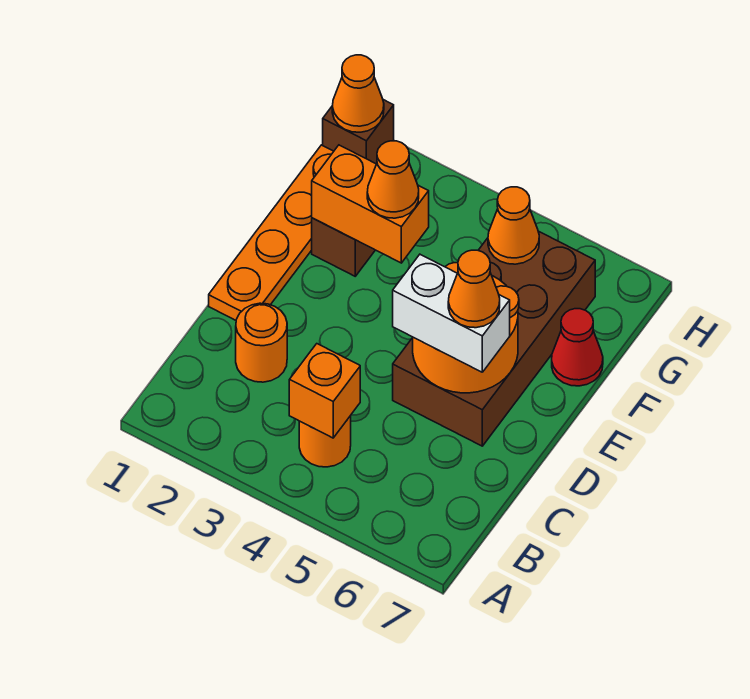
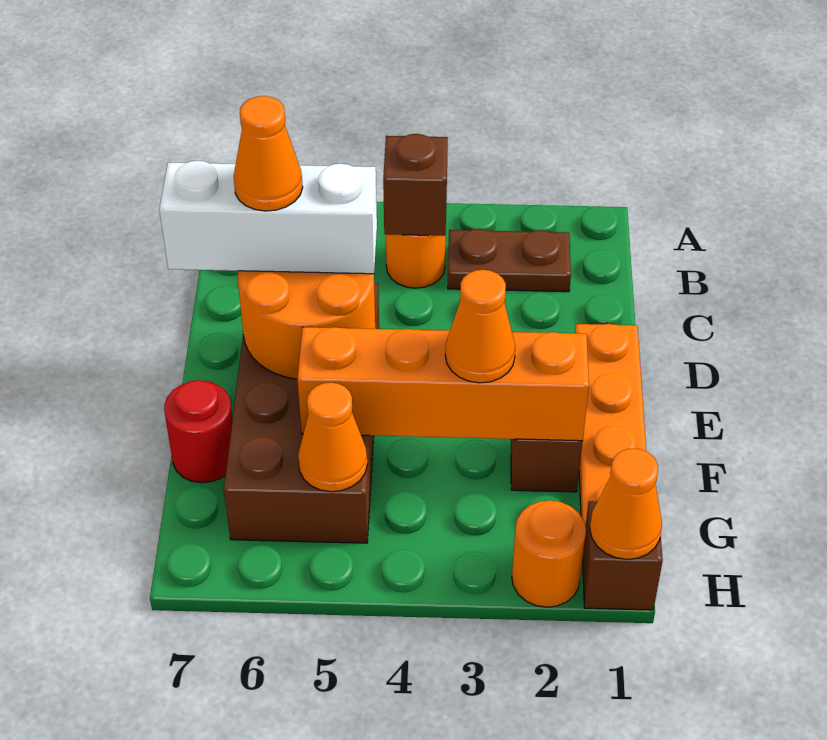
none -> brown plate B2:B3 level 1
orange brick B4 level 2 -> brown brick B4 level 2
orange round brick C2 level 1 -> orange round brick H2 level 1
white brick D5:D6 level 3 -> white brick D5:D7 level 3
orange brick F2:F3 level 2 -> orange brick F2:F5 level 2
red cone F7 level 1 -> red round brick F7 level 1

